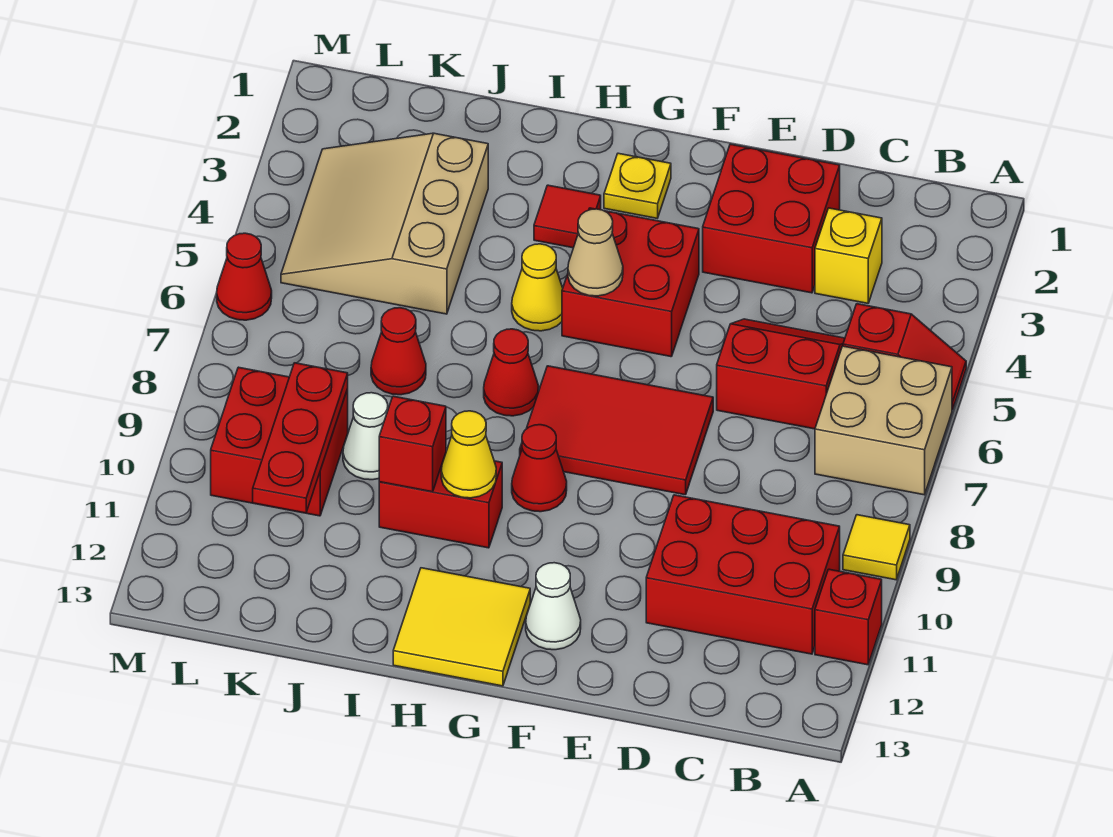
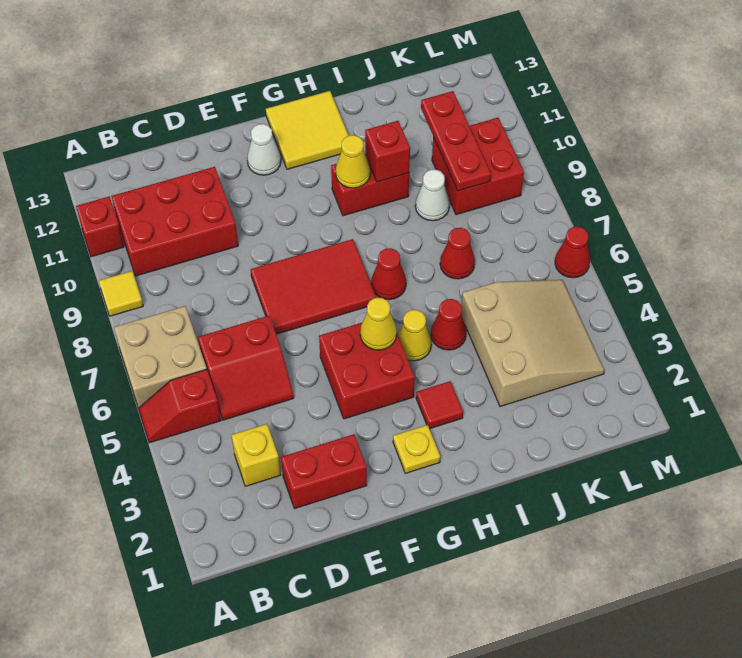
red brick D2:E3 level 1 -> red brick D2:E2 level 1
tan cone G5 level 2 -> yellow cone G5 level 2
red cone G9 level 1 -> red cone I5 level 1

